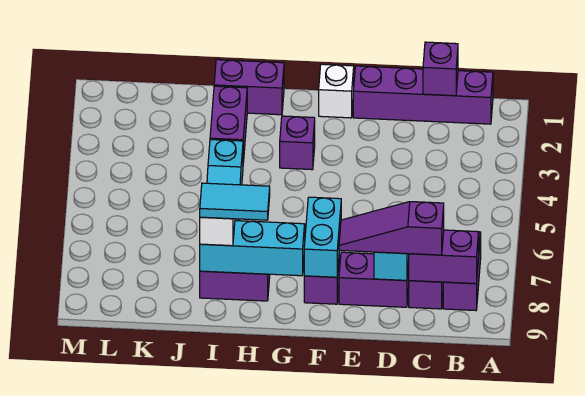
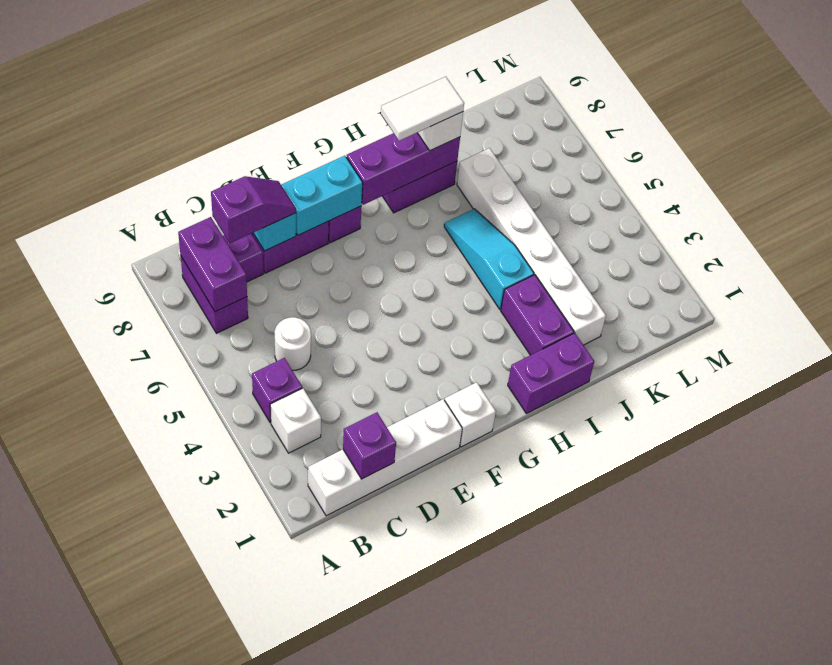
purple brick B1:E1 level 1 -> white brick B1:E1 level 1
none -> white brick B3 level 1
purple brick B8:C8 level 2 -> purple brick B7:B8 level 2
none -> white round brick C5 level 1
purple slope C8:E8 level 3 top C -> purple slope C8:D8 level 3 top C
cyan brick F7:F8 level 2 -> cyan brick E8:F8 level 2
purple brick G3 level 1 -> purple brick B4 level 1
cyan brick G8:I8 level 2 -> purple brick G8:I8 level 2
cyan tile H8:I8 level 4 -> white tile H8:I8 level 4
none -> white brick J2:J7 level 1

